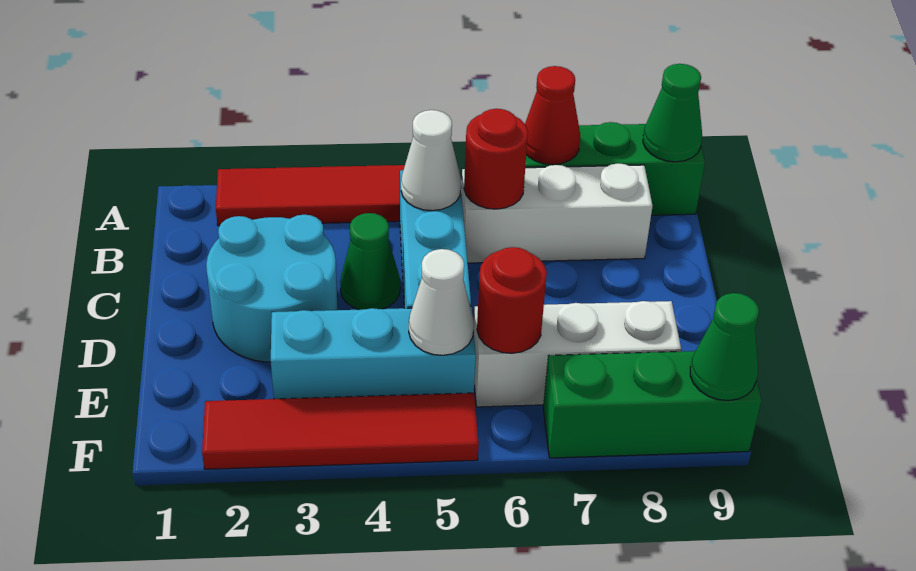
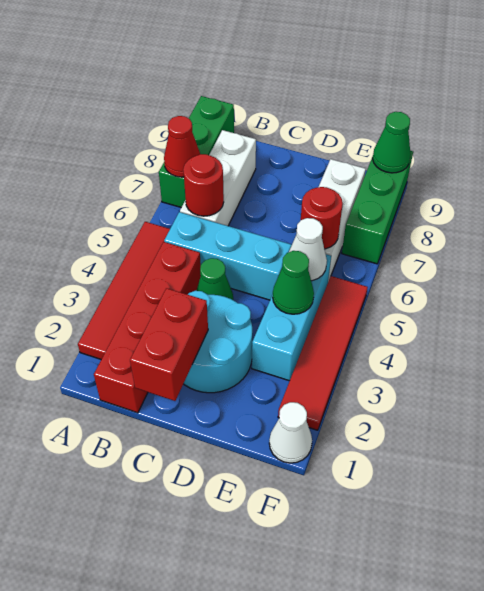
green cone A9 level 2 -> green cone E4 level 2
none -> red brick B1:B4 level 1
white cone B5 level 2 -> white cone F1 level 1
none -> red brick C1:C2 level 2

